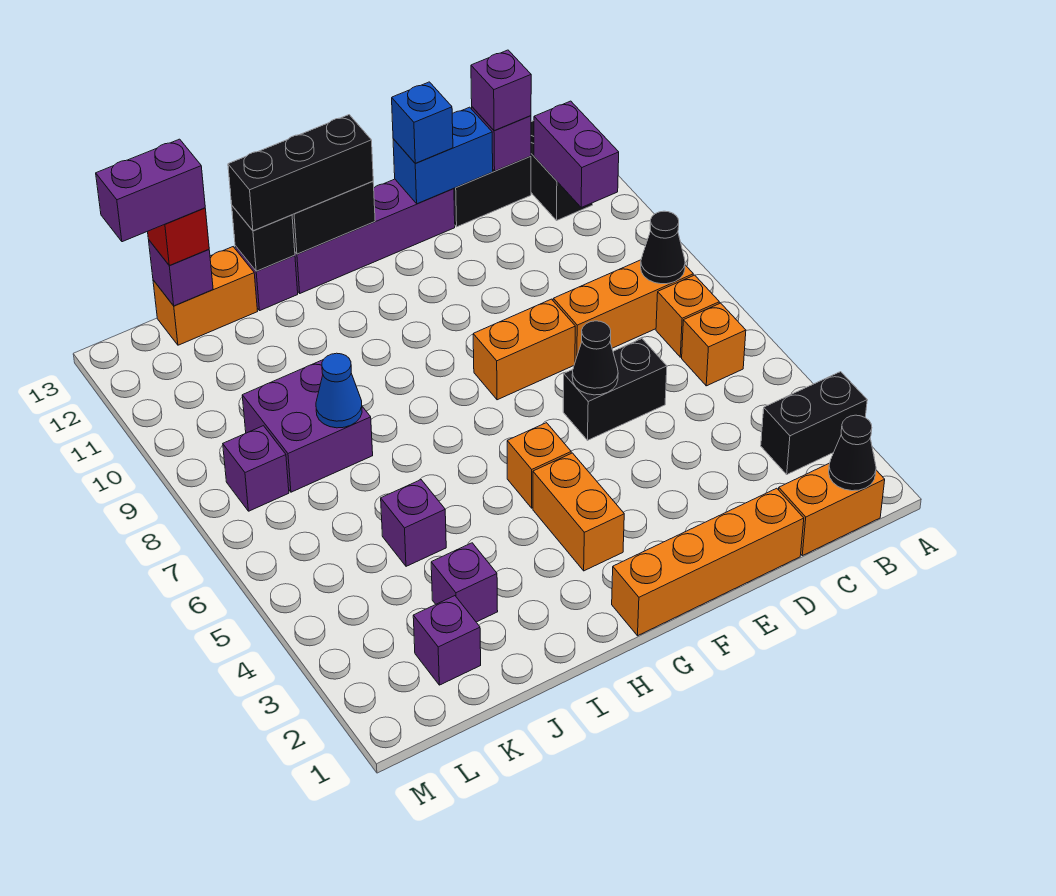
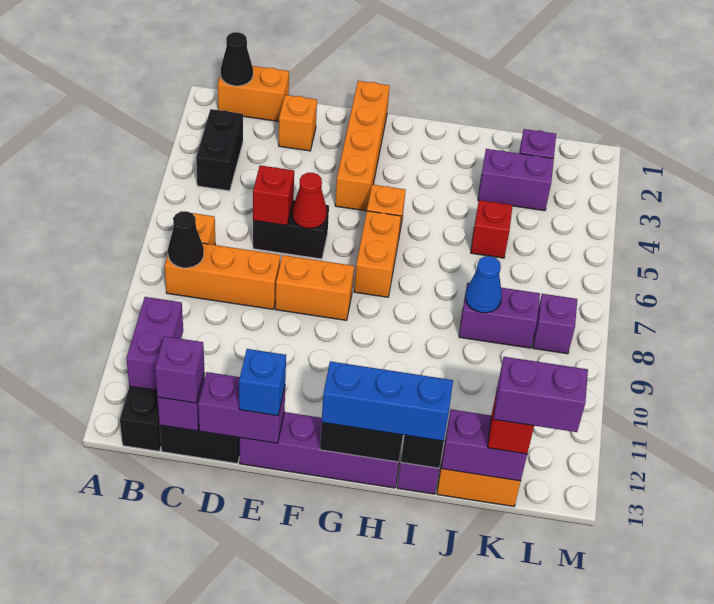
black brick A3:B3 level 1 -> black brick B3:B4 level 1
orange brick B6 level 1 -> orange brick D2 level 1
orange brick D1:G1 level 1 -> orange brick F1:F4 level 1
none -> red brick D6 level 2
blue brick D13:E13 level 2 -> purple brick D13:E13 level 2
black cone E6 level 2 -> red cone E6 level 2
orange brick G3:G4 level 1 -> orange brick G6:G7 level 1
black brick G13:I13 level 3 -> blue brick G13:I13 level 3
purple brick J3 level 1 -> purple brick J3:K3 level 1
purple brick J5 level 1 -> red brick J5 level 1
purple brick J8:K9 level 1 -> purple brick J8:K8 level 1
purple brick K13 level 2 -> purple brick J13:K13 level 2

